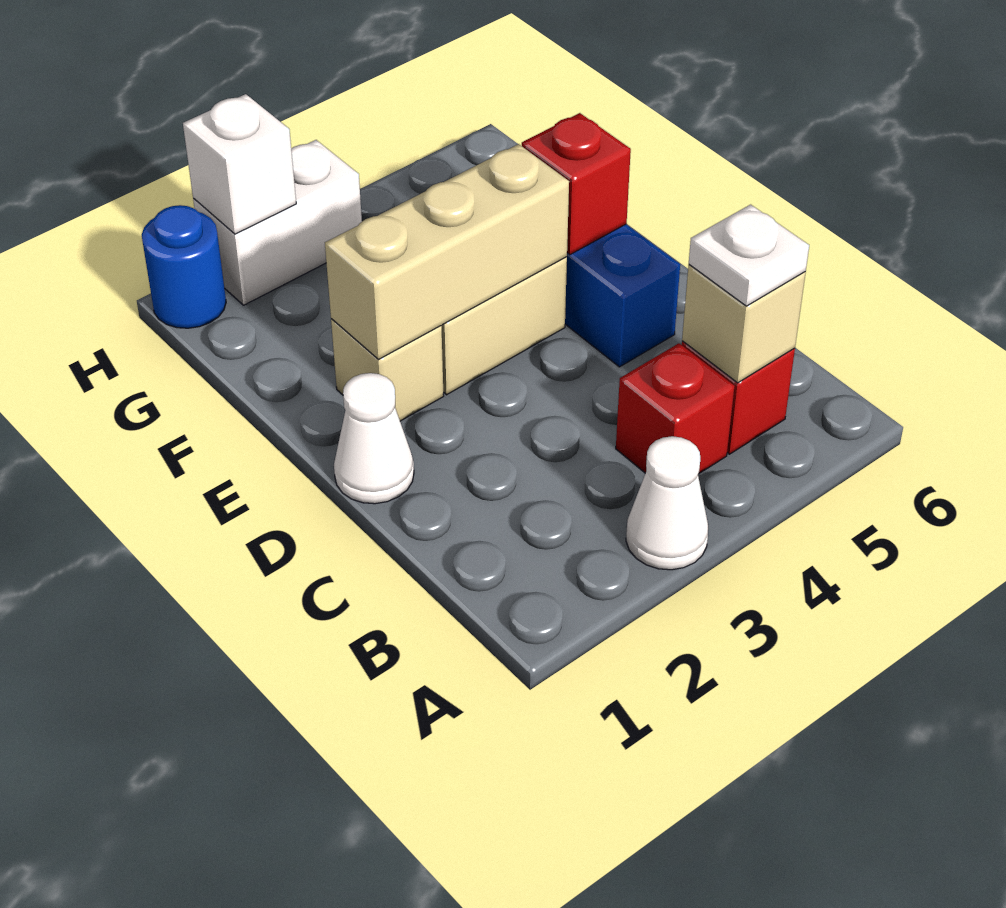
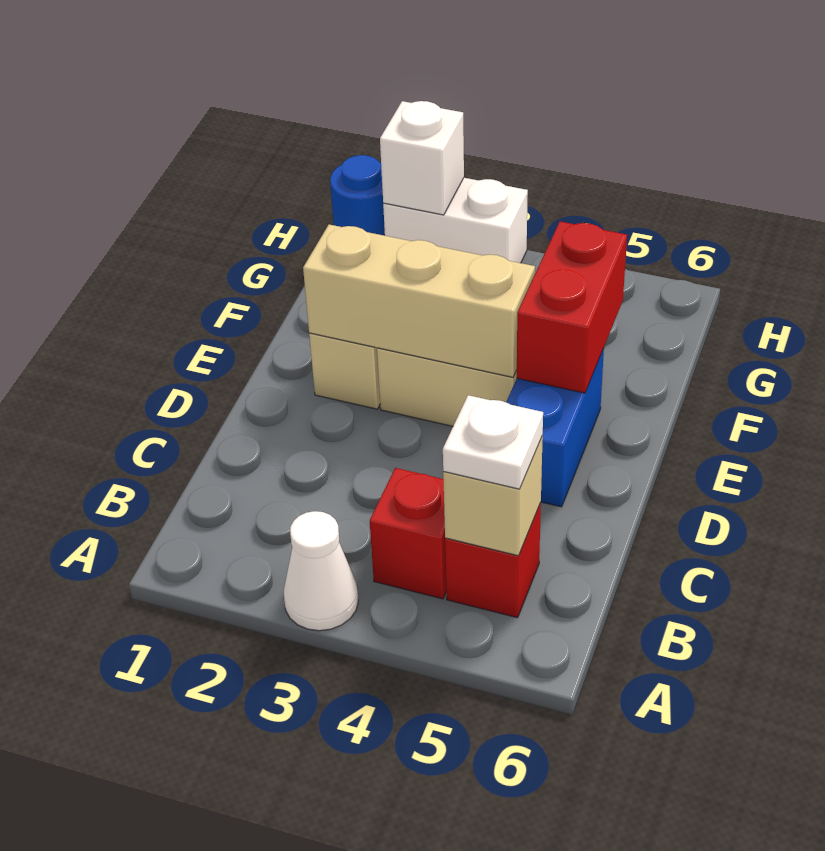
white cone D1 level 1 -> none
red brick E5 level 2 -> red brick E5:F5 level 2

